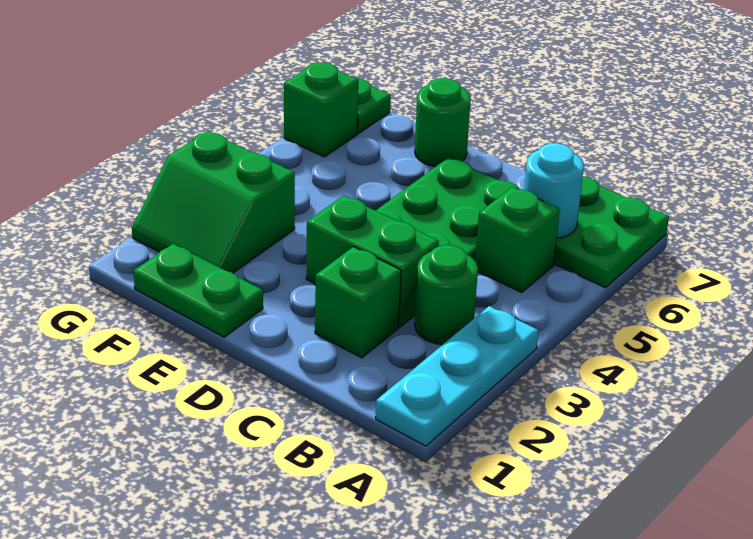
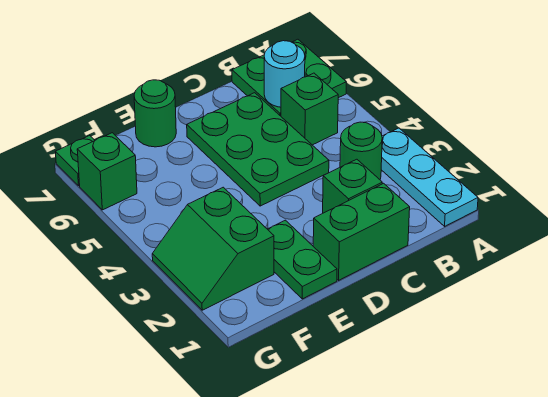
green brick C3:D3 level 1 -> green brick C1:D1 level 1
green plate E1:F1 level 1 -> green plate E1:E2 level 1
green slope F2:G3 level 1 top 3 -> green slope F2:G3 level 1 top F

